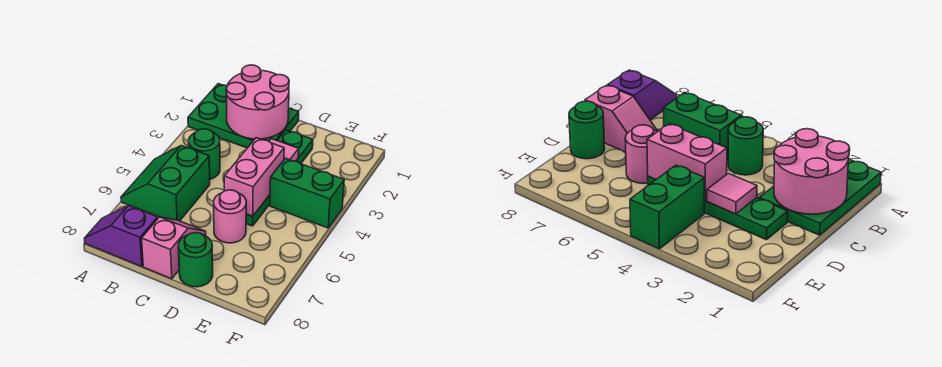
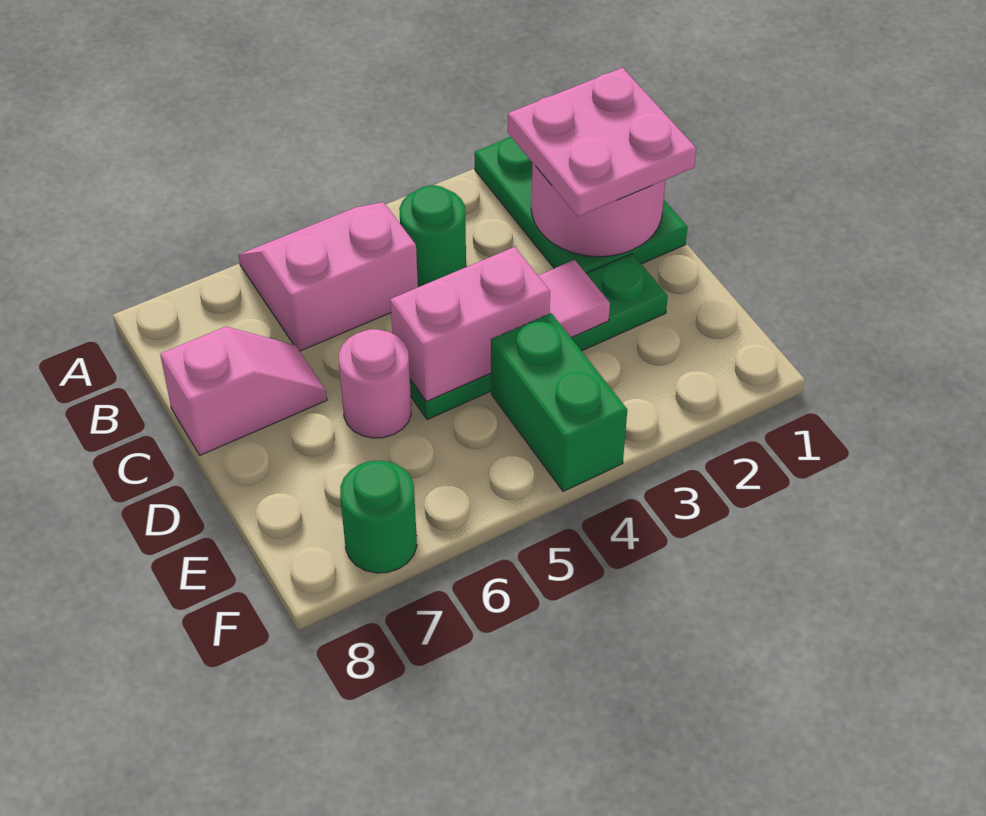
green slope A5:B6 level 1 top B -> pink slope A5:B6 level 1 top B
purple slope A8:B8 level 1 top B -> none
none -> pink plate B1:C2 level 3
green round brick D8 level 1 -> green round brick F7 level 1

